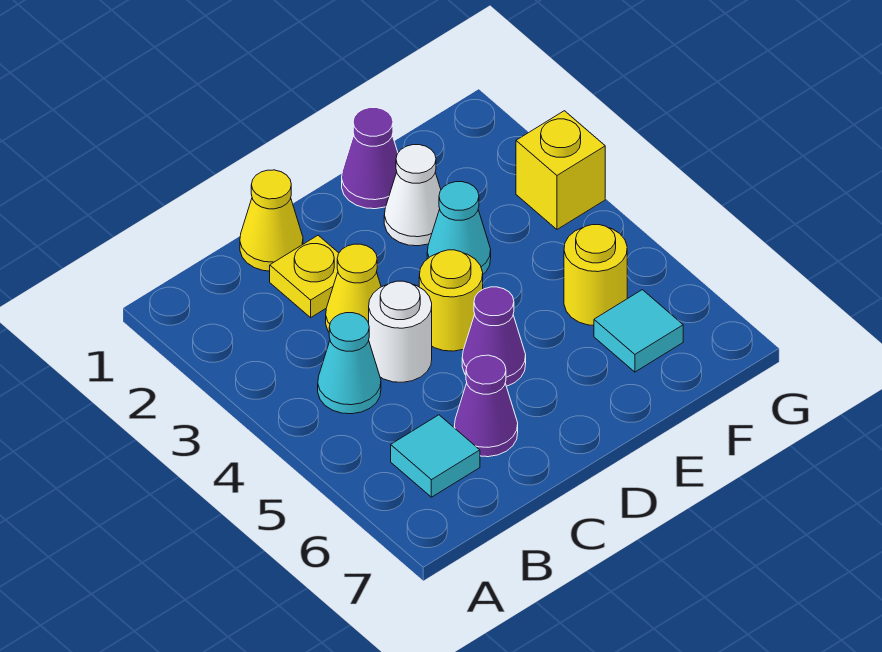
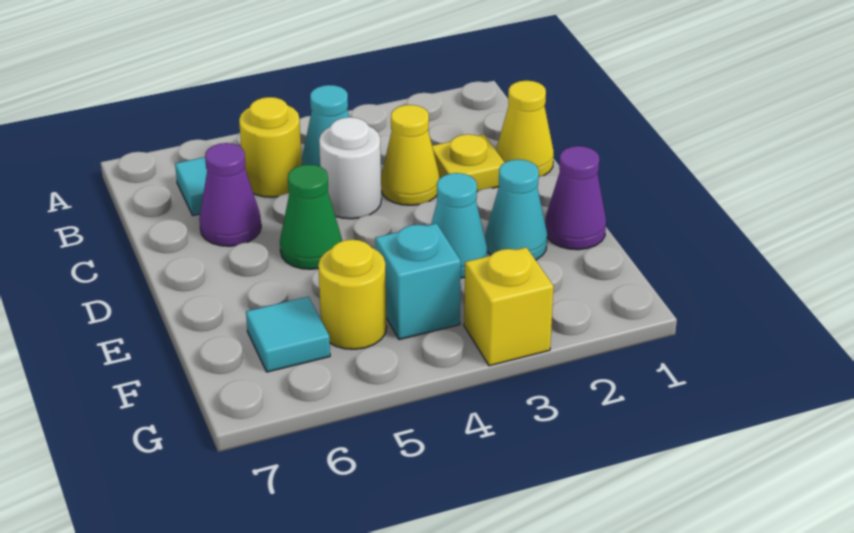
yellow round brick D4 level 1 -> yellow round brick B5 level 1
purple cone D5 level 1 -> green cone D5 level 1
white cone E2 level 1 -> cyan cone E2 level 1
none -> cyan brick F4 level 1

